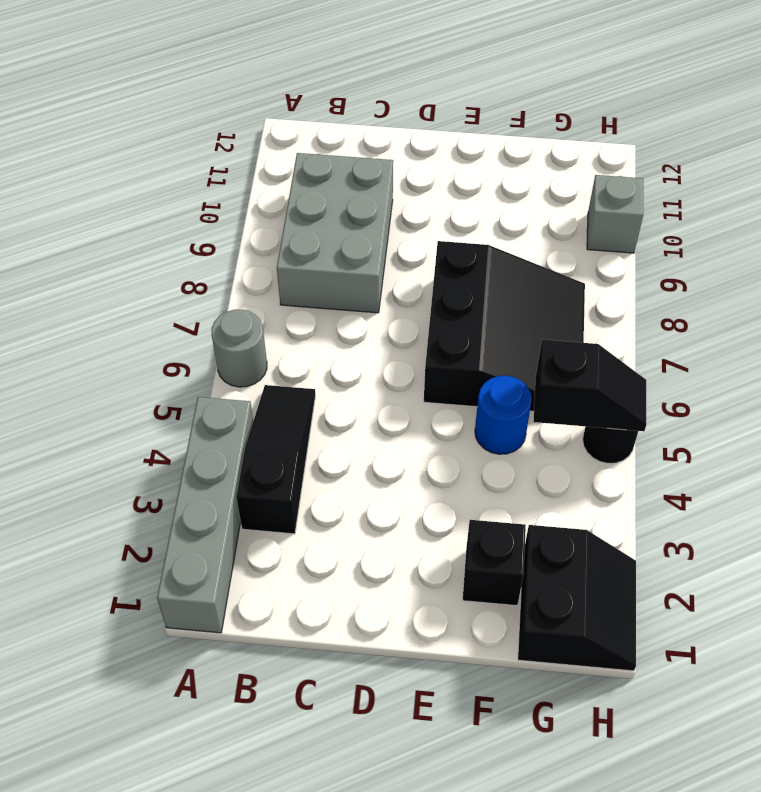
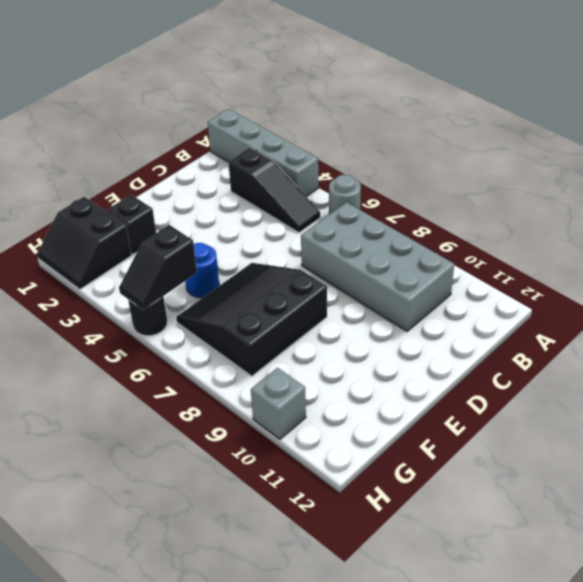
grey brick B8:C10 level 1 -> grey brick B7:C10 level 1
black slope E6:G8 level 1 top E -> black slope E6:G8 level 1 top 8

